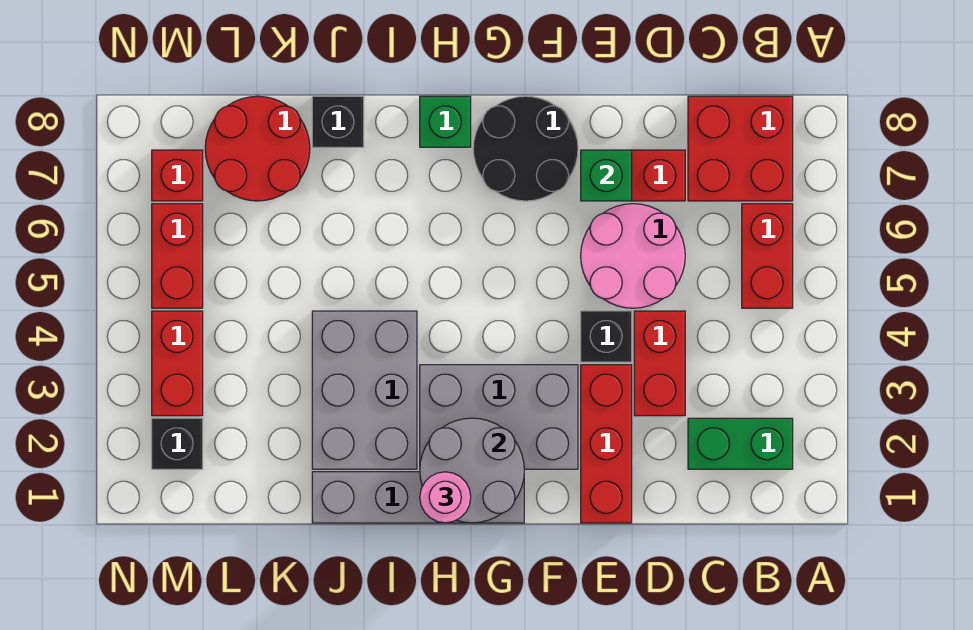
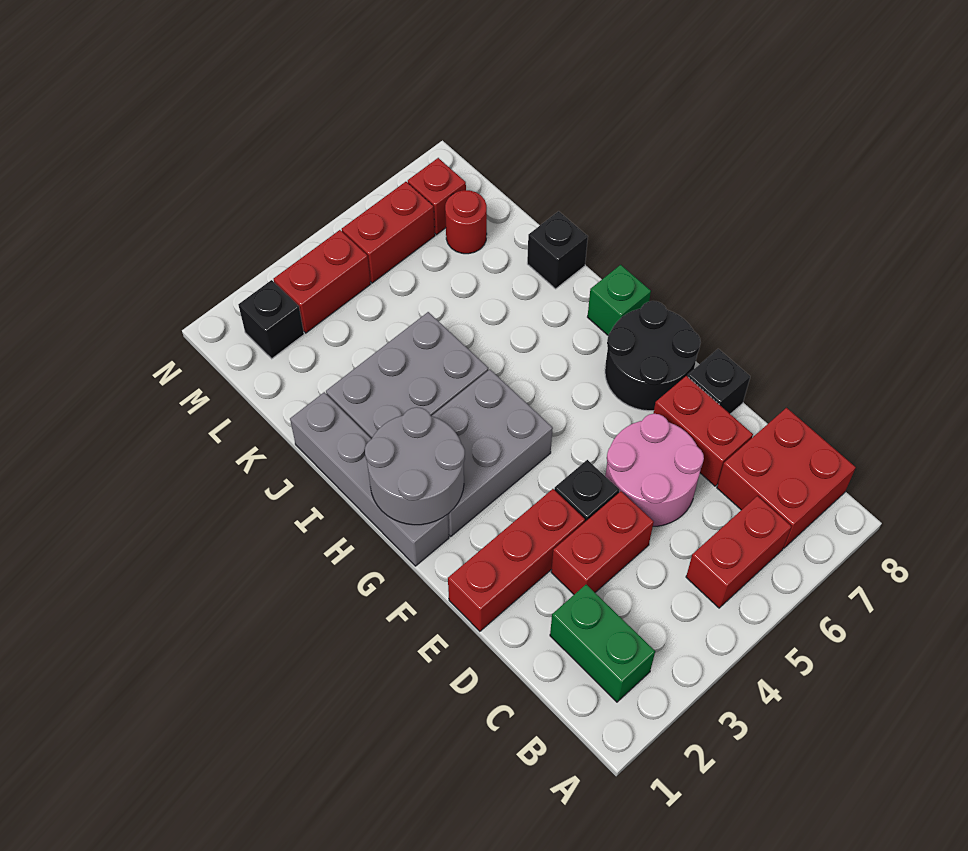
green brick E7 level 2 -> none
none -> black brick E8 level 1
grey brick F2:H3 level 1 -> grey brick G2:H4 level 1
pink round brick H1 level 3 -> none
red round brick K7:L8 level 1 -> red round brick L7 level 1

